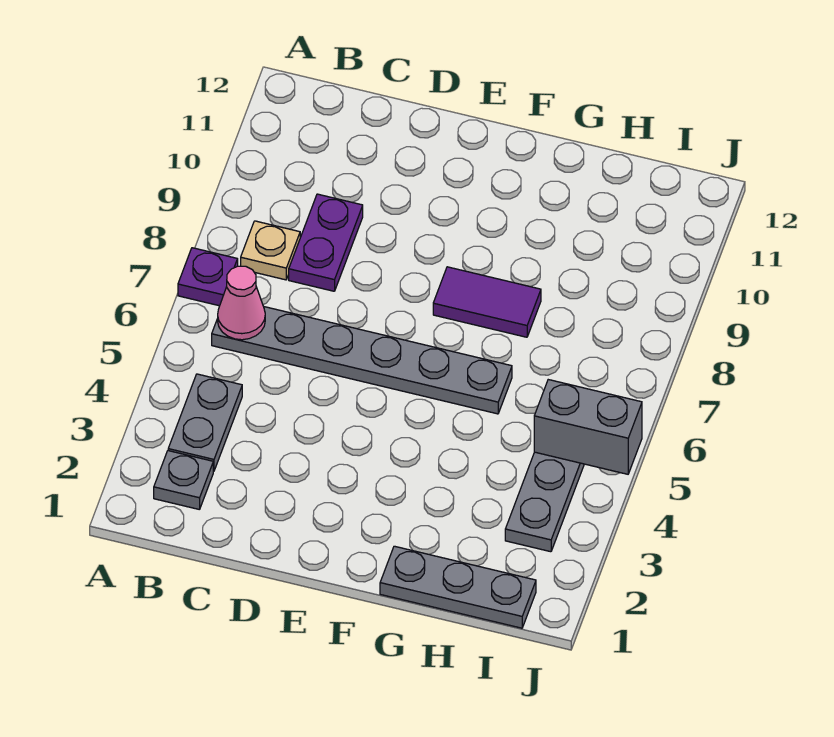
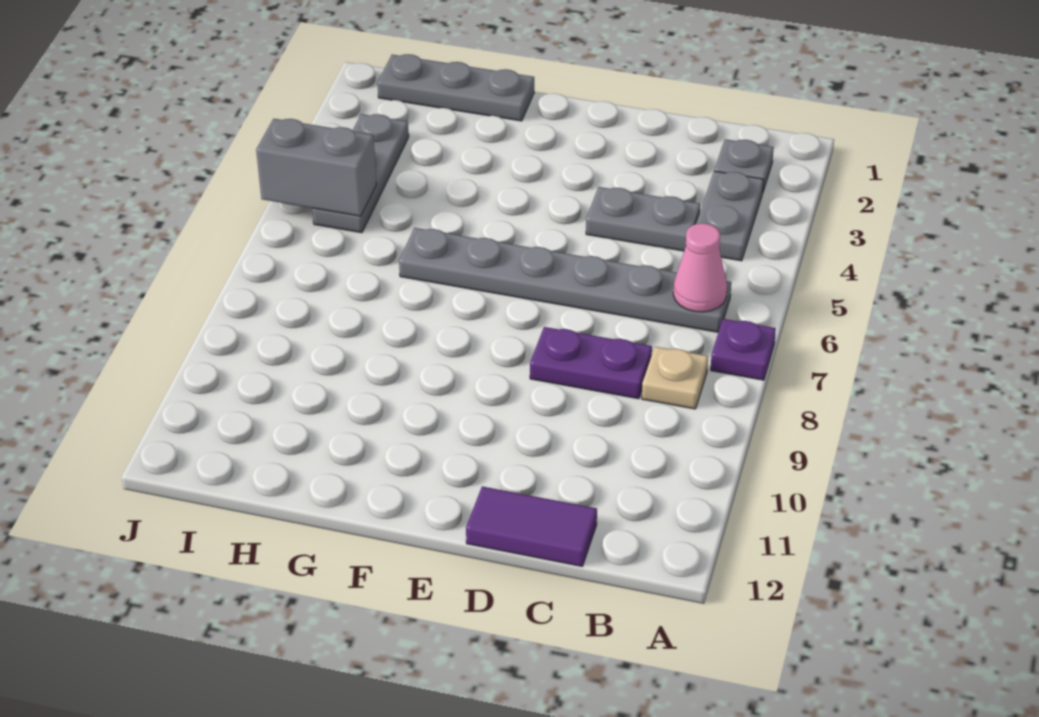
none -> grey plate C4:D4 level 1
purple plate C8:C9 level 1 -> purple plate C8:D8 level 1
purple tile F8:G8 level 1 -> purple tile C12:D12 level 1

